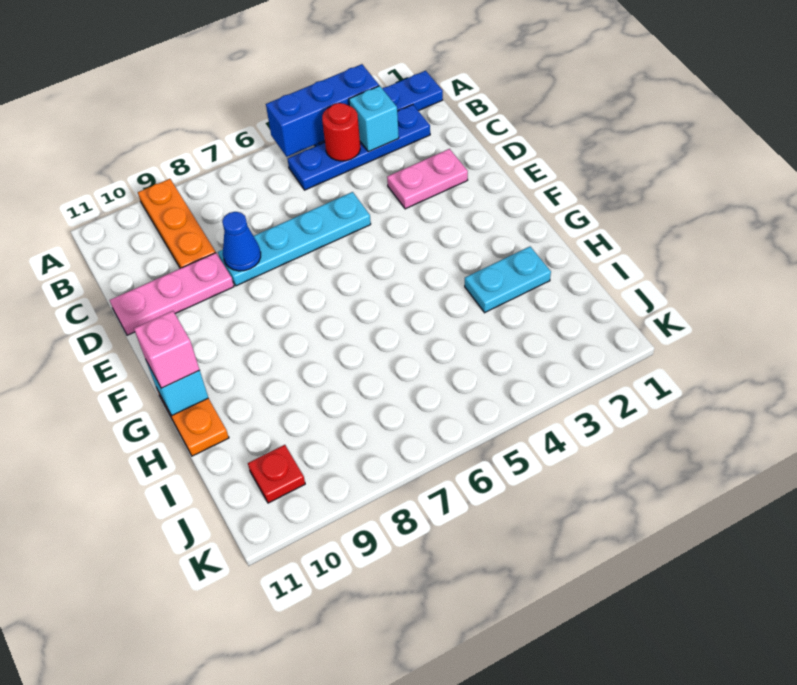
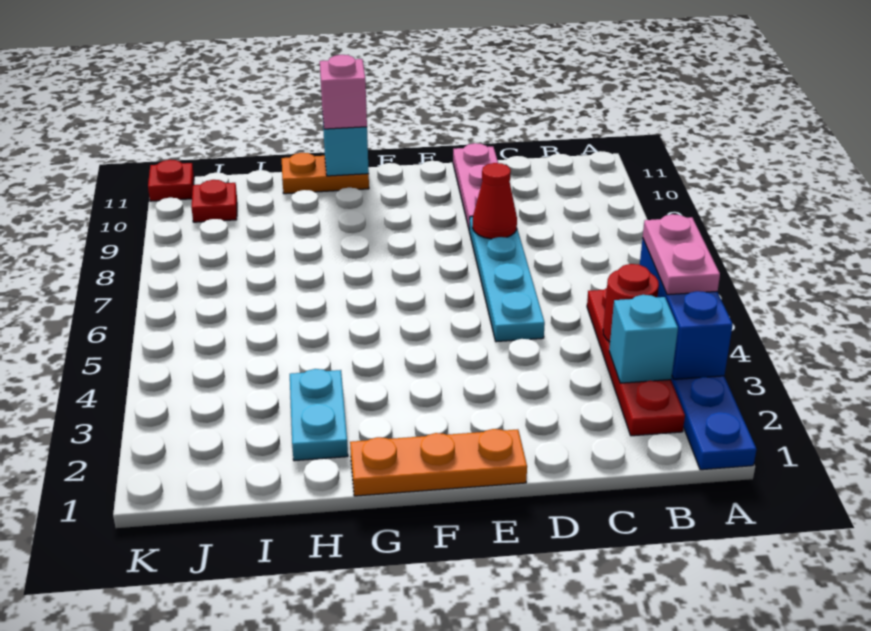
orange plate A9:C9 level 1 -> orange plate E1:G1 level 1
blue plate B2:B5 level 1 -> red plate B2:B5 level 1
pink plate D2:D3 level 1 -> pink plate A4:A5 level 3
blue cone D8 level 2 -> red cone D8 level 2
none -> red plate K11 level 1

